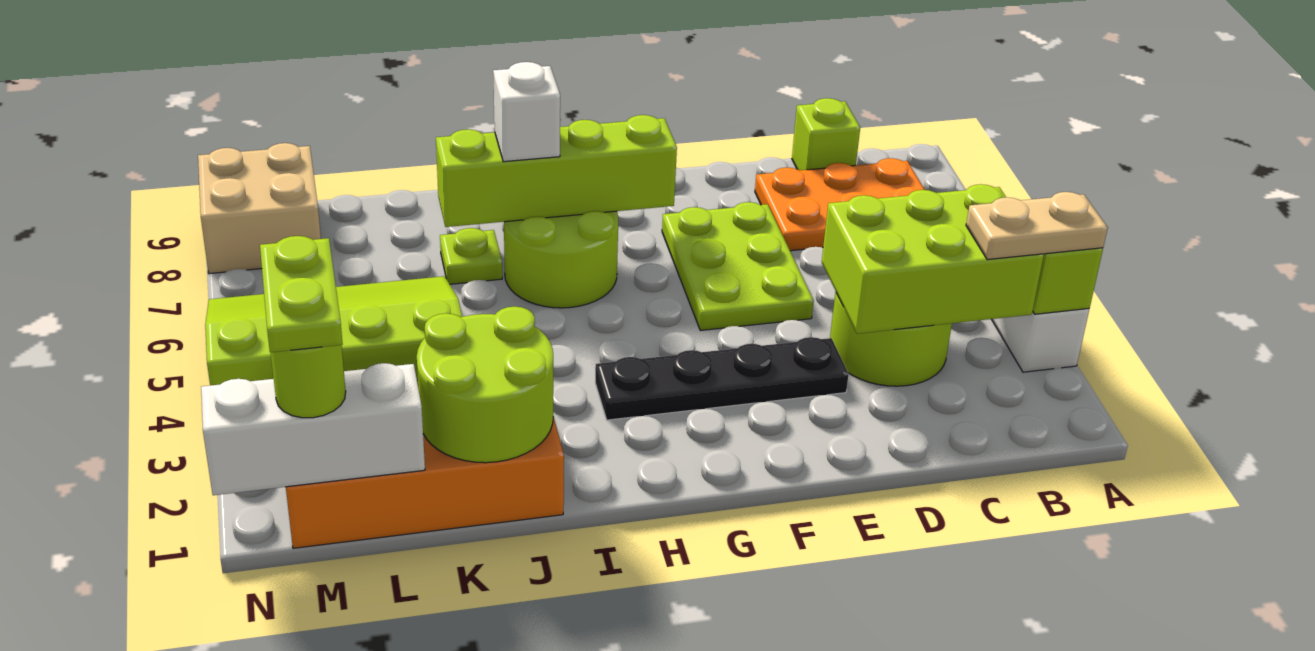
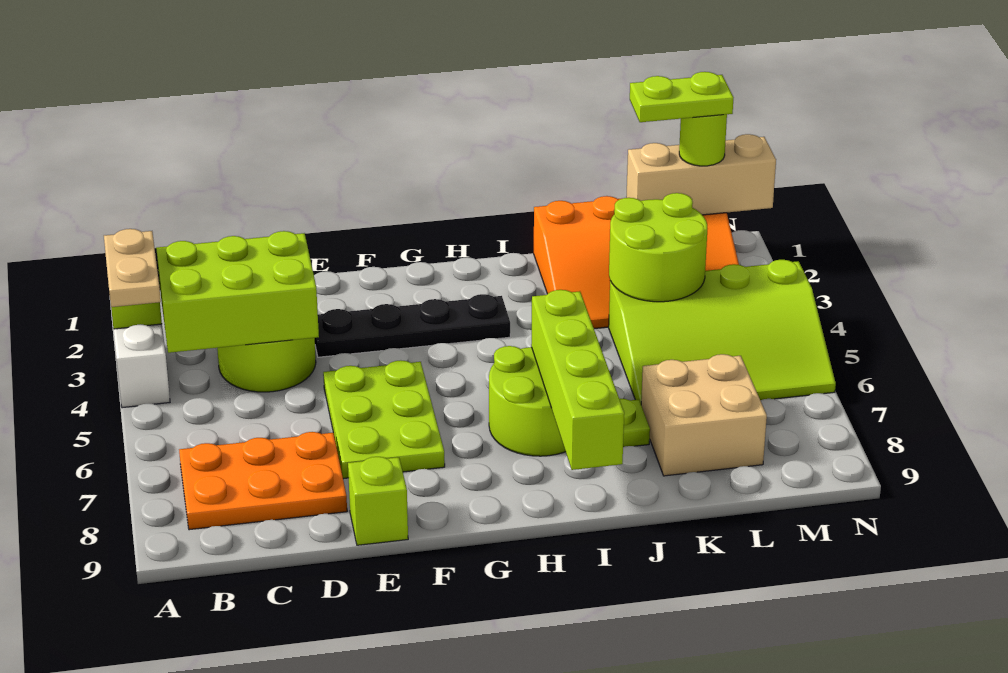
tan plate A3:B3 level 3 -> tan plate A3:A4 level 3
lime brick C9 level 1 -> lime brick E9 level 1
lime brick G7:J7 level 2 -> lime brick I6:I9 level 2
white brick I7 level 3 -> none
lime round brick J1:K2 level 2 -> lime round brick K3:L4 level 2
white brick L1:N1 level 2 -> tan brick L1:N1 level 2
lime plate M1:M2 level 4 -> lime plate L1:M1 level 4
tan brick M8:N9 level 1 -> tan brick K7:L8 level 1

